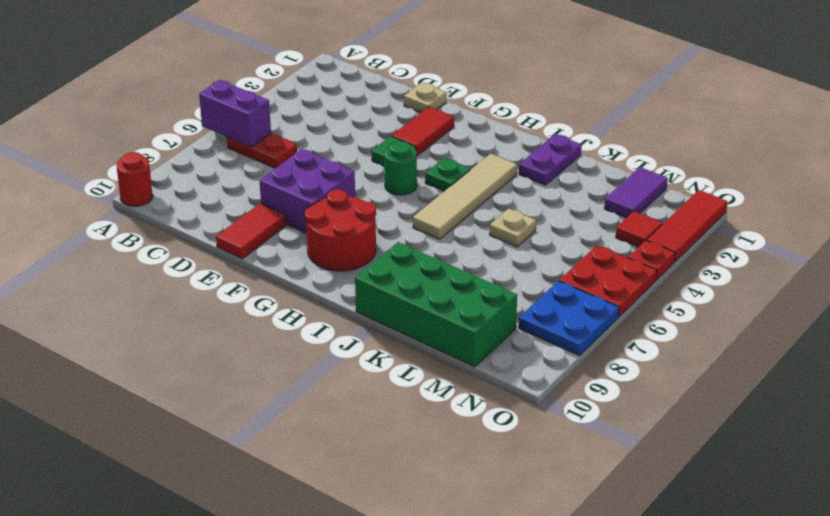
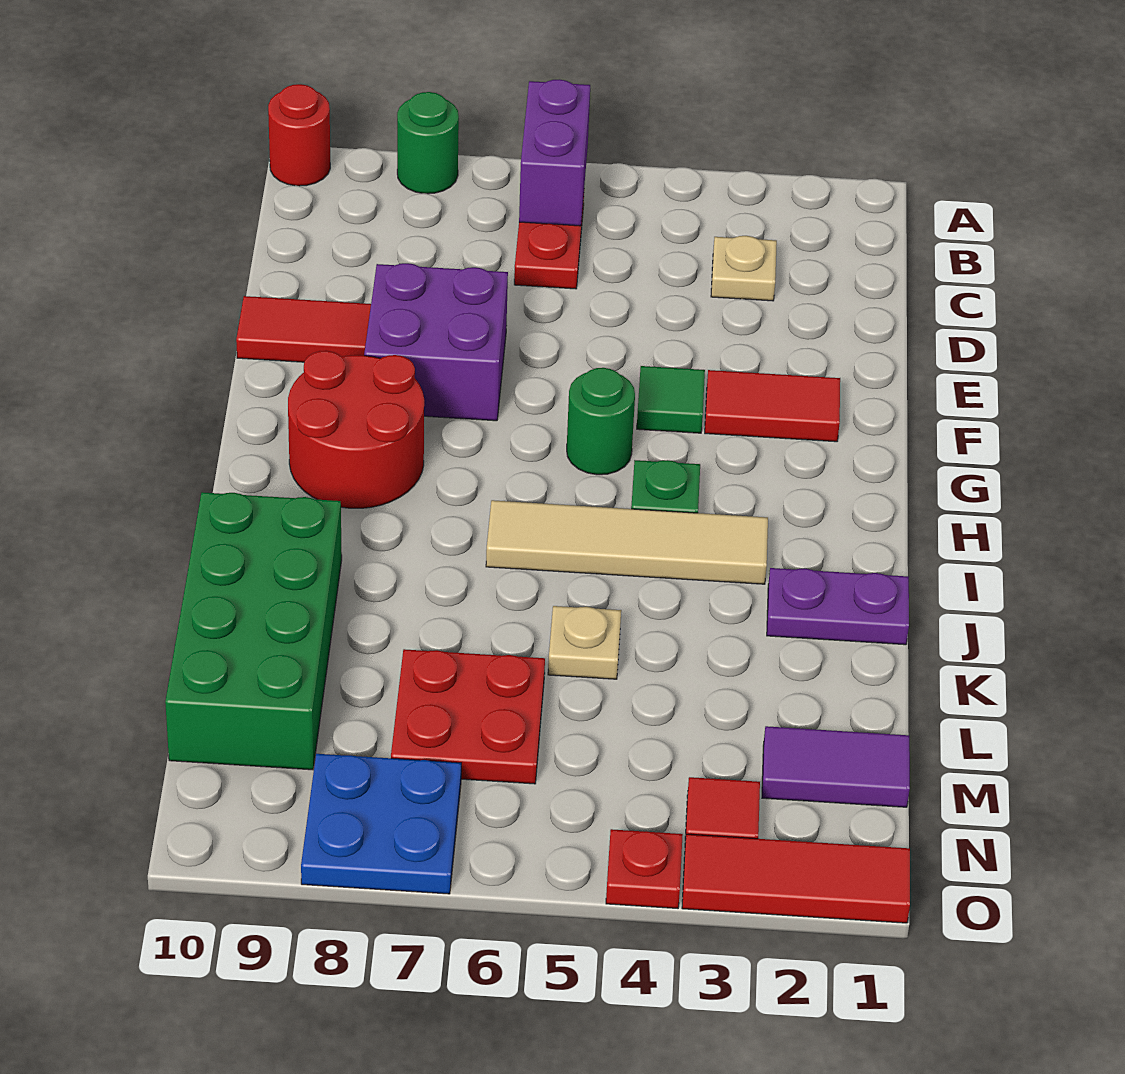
none -> green round brick A8 level 1
tan plate E1 level 1 -> tan plate C3 level 1
red plate N5:O6 level 1 -> red plate L6:M7 level 1

